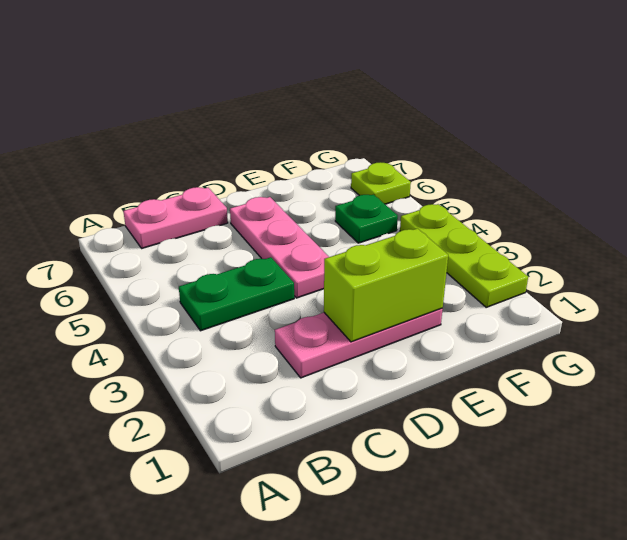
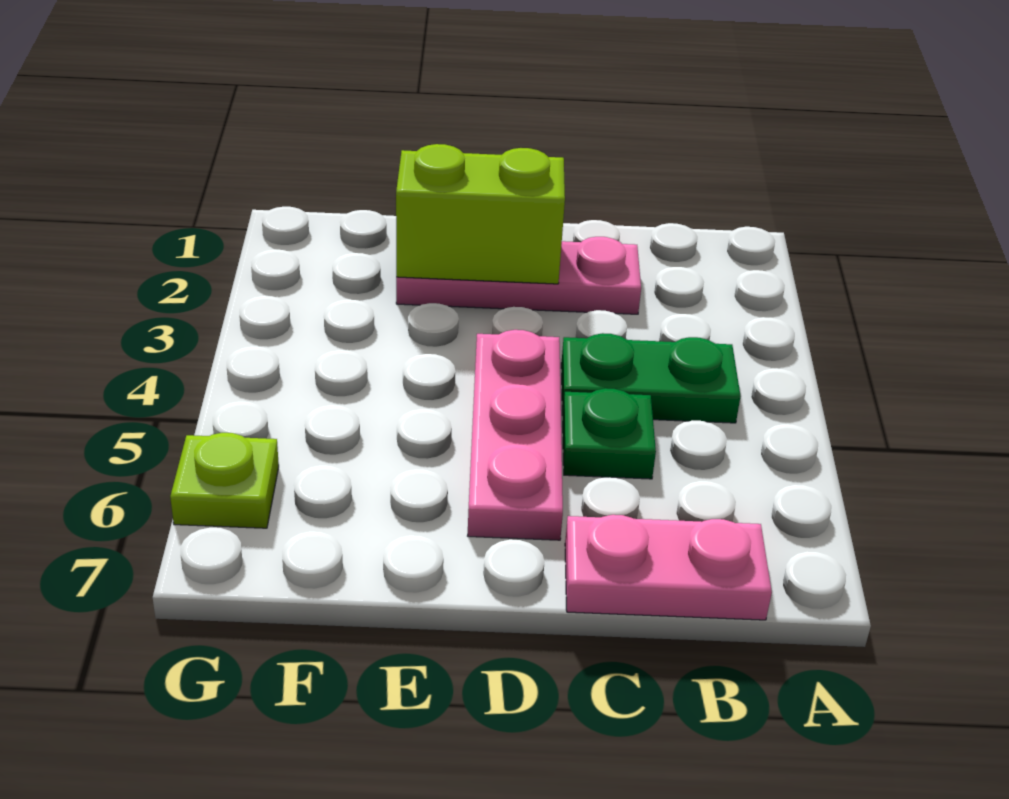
green plate F5 level 1 -> green plate C5 level 1
lime plate G2:G4 level 1 -> none

